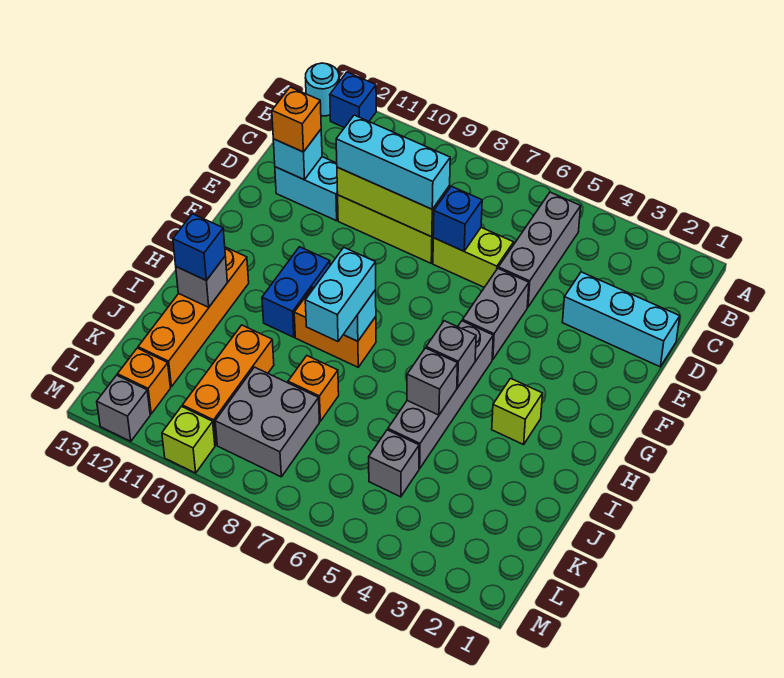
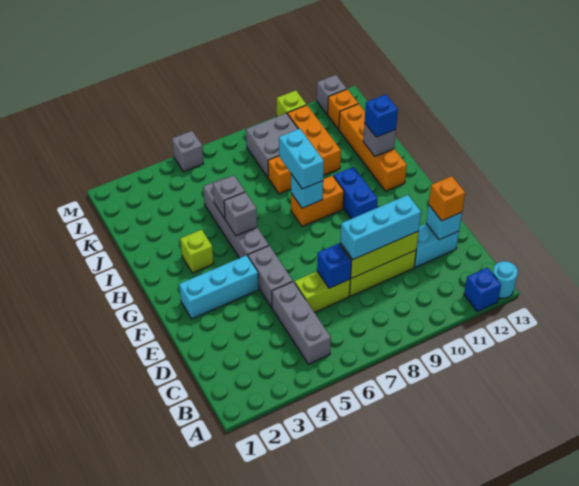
cyan brick D1:D3 level 1 -> cyan brick F2:F4 level 1
grey brick K5 level 1 -> grey brick M5 level 1

